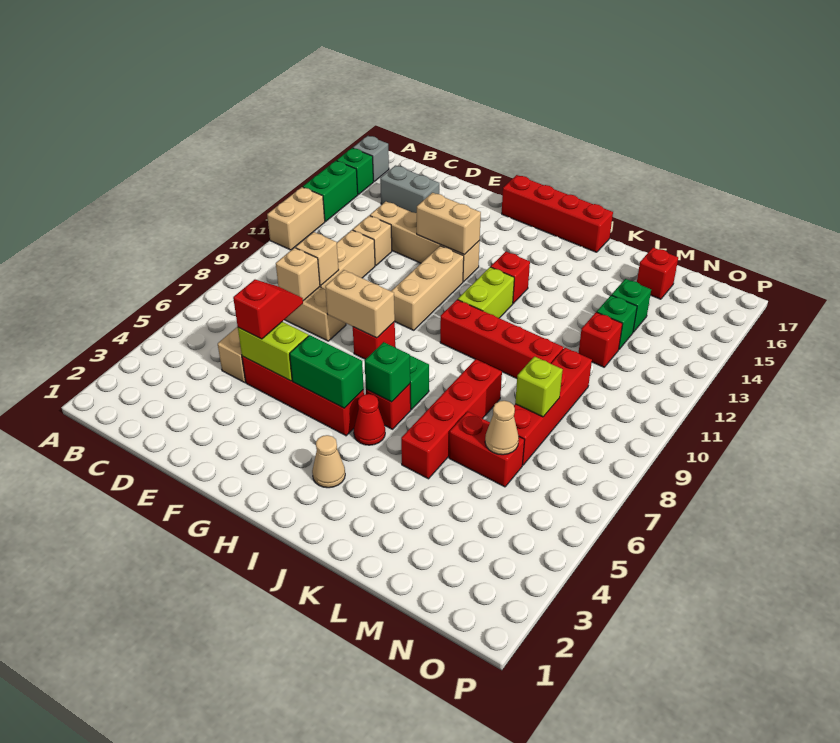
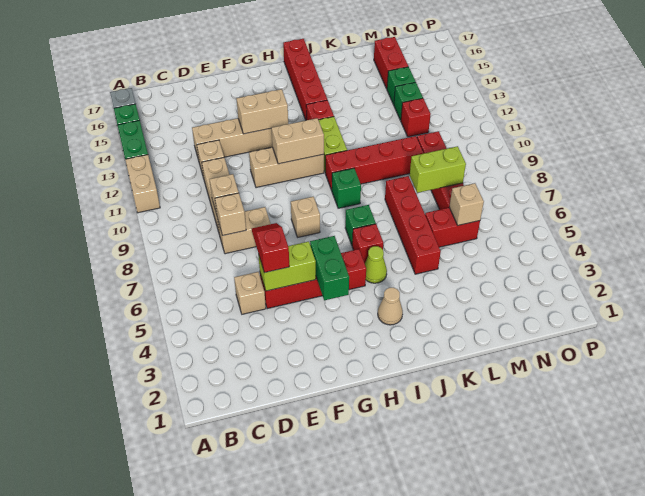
grey brick C15:D15 level 1 -> none
tan brick F8:G8 level 2 -> tan brick G11:H11 level 2
green brick G5:H5 level 2 -> green brick G4:G5 level 2
red brick G8 level 1 -> tan brick G8 level 1
tan brick G10:G12 level 1 -> tan brick F11:H11 level 1
red brick G17:J17 level 1 -> red brick I14:I17 level 1
red cone I5 level 1 -> lime cone I5 level 1
green brick I6 level 2 -> green brick I9 level 1
tan cone M6 level 2 -> tan brick M6 level 2
lime brick M8 level 2 -> lime brick L8:M8 level 2
red brick M16 level 1 -> red brick M15:M16 level 1

